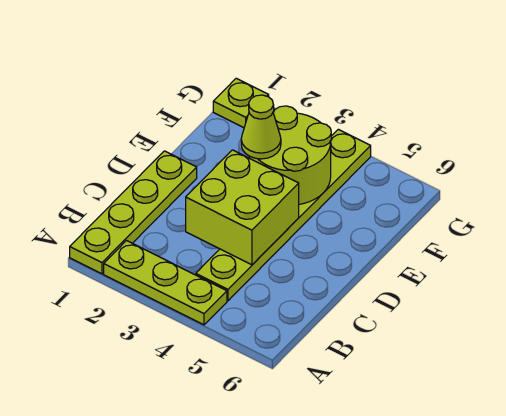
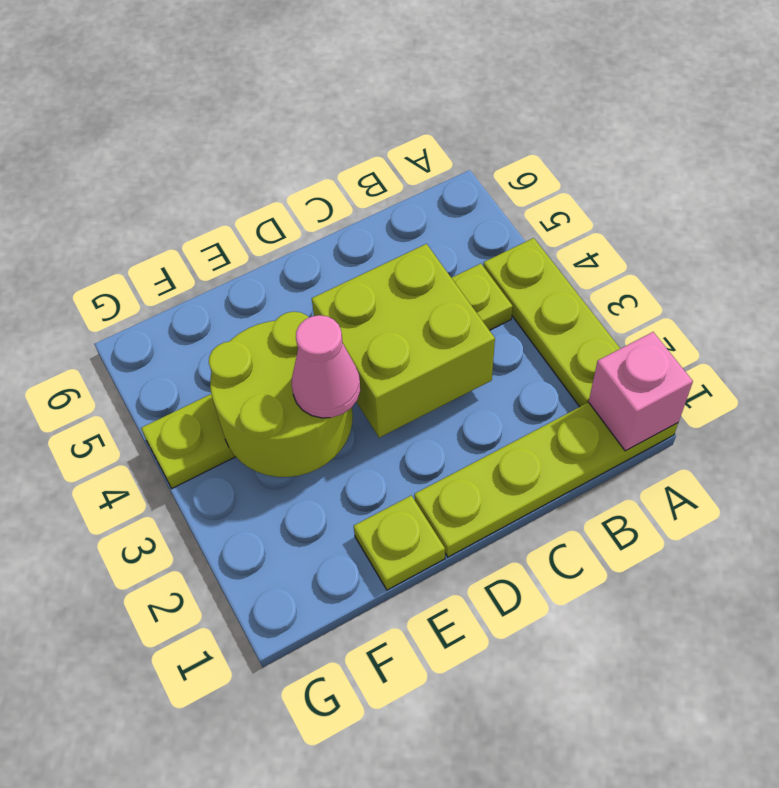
none -> pink brick A1 level 2
lime cone E3 level 3 -> pink cone E3 level 3
lime plate G1 level 1 -> lime plate E1 level 1

